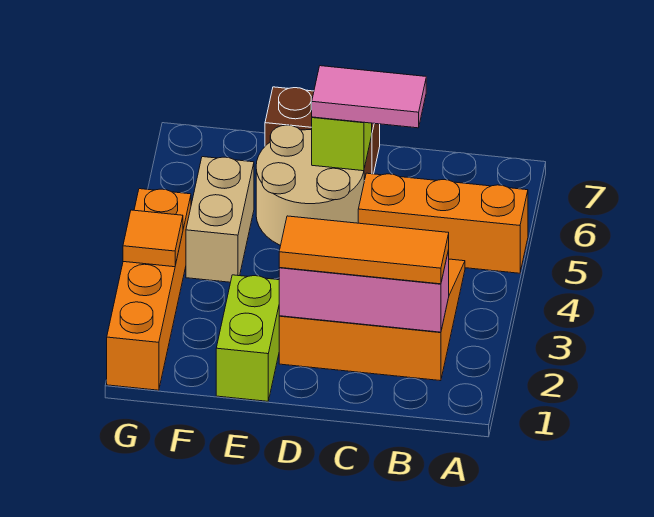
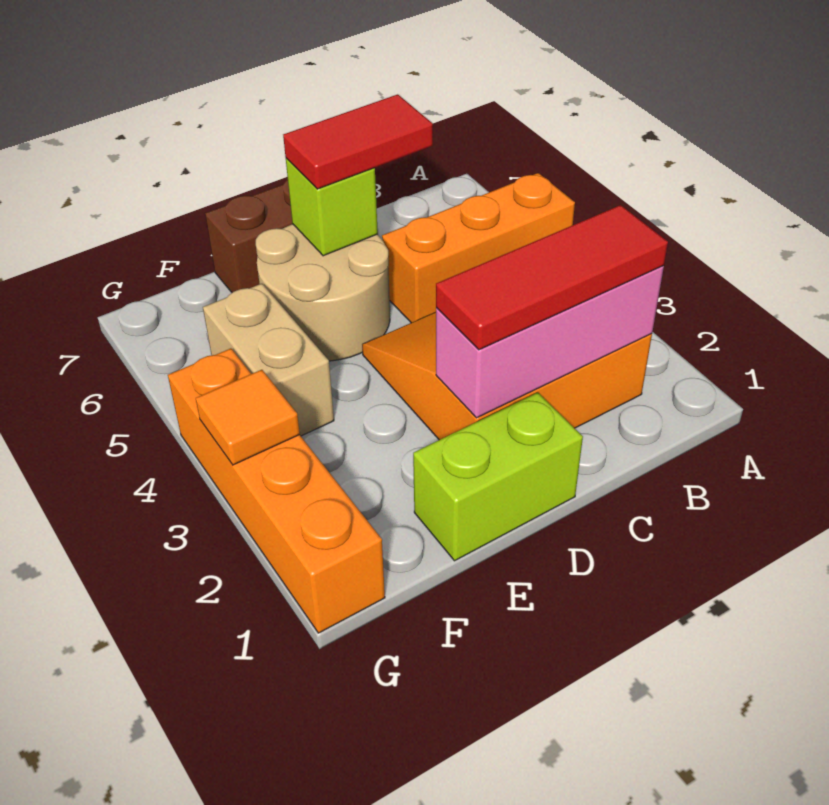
orange tile B2:D2 level 3 -> red tile B2:D2 level 3
pink tile C6:D6 level 3 -> red tile C6:D6 level 3
lime brick E1:E2 level 1 -> lime brick D1:E1 level 1

